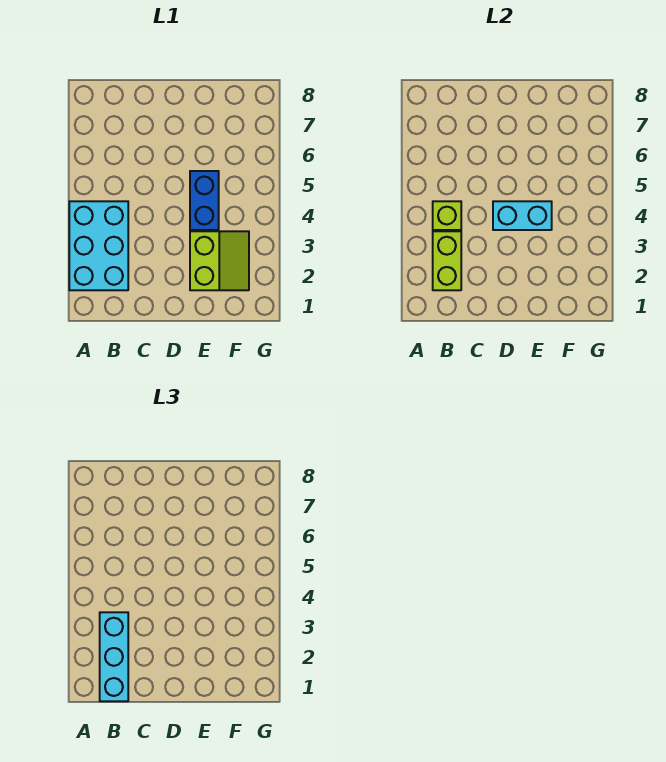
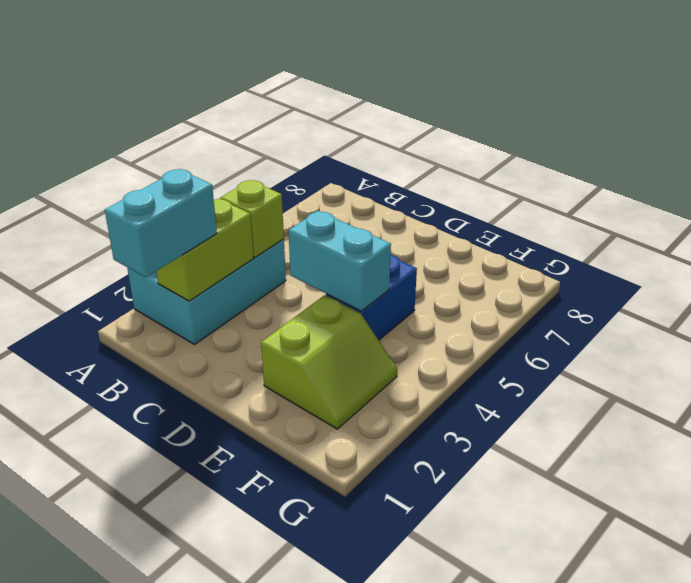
cyan brick B1:B3 level 3 -> cyan brick B1:B2 level 3

